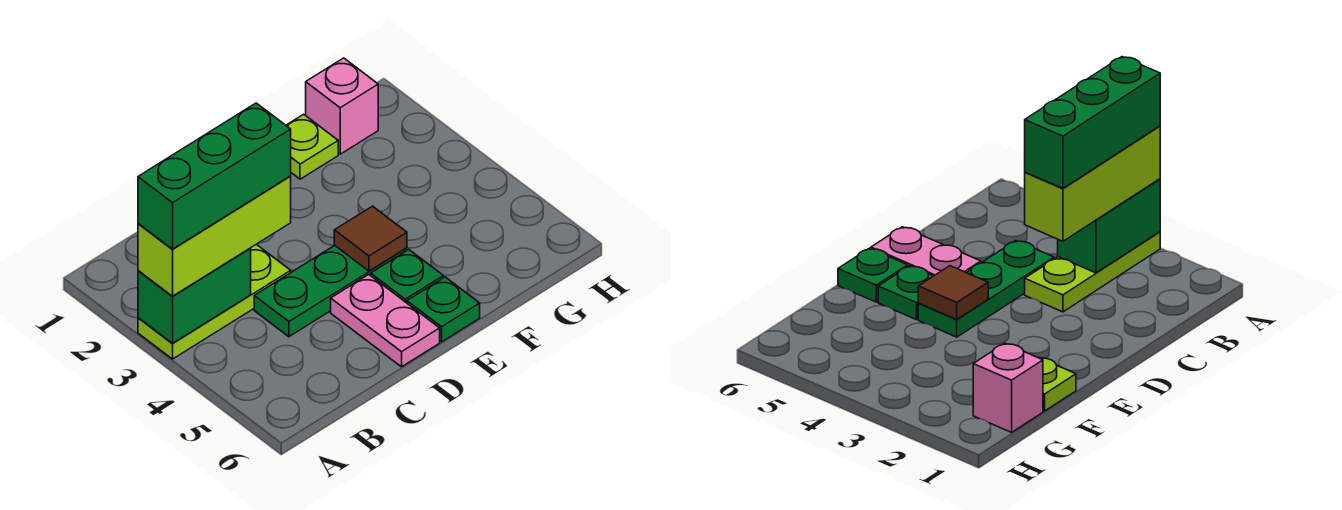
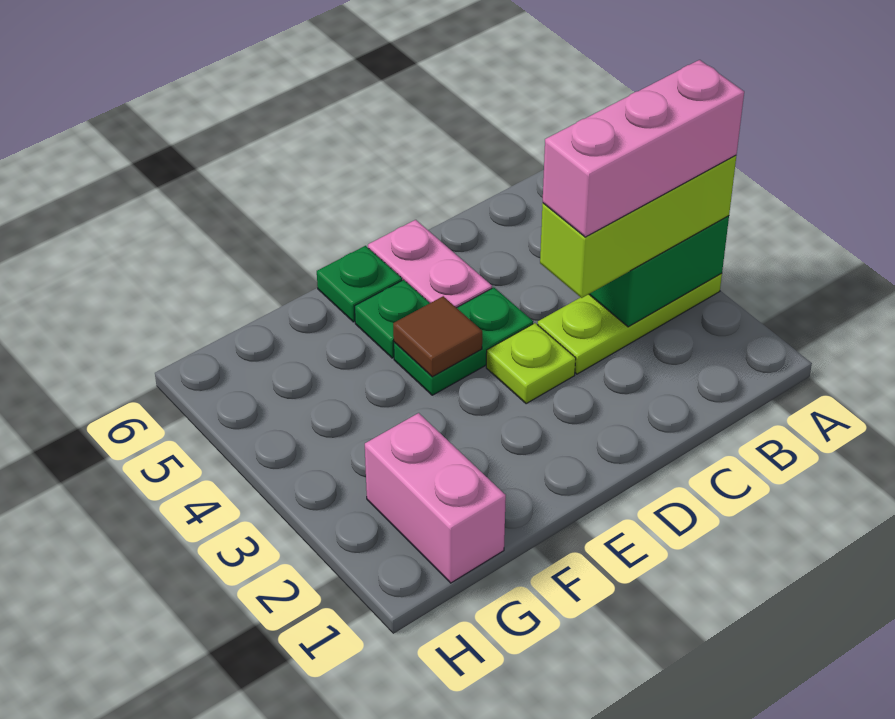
green brick A3:C3 level 4 -> pink brick A3:C3 level 4
green plate C4:E4 level 1 -> green plate D4:E4 level 1
lime plate F1 level 1 -> lime plate D3 level 1
pink brick G1 level 1 -> pink brick G1:G2 level 1

